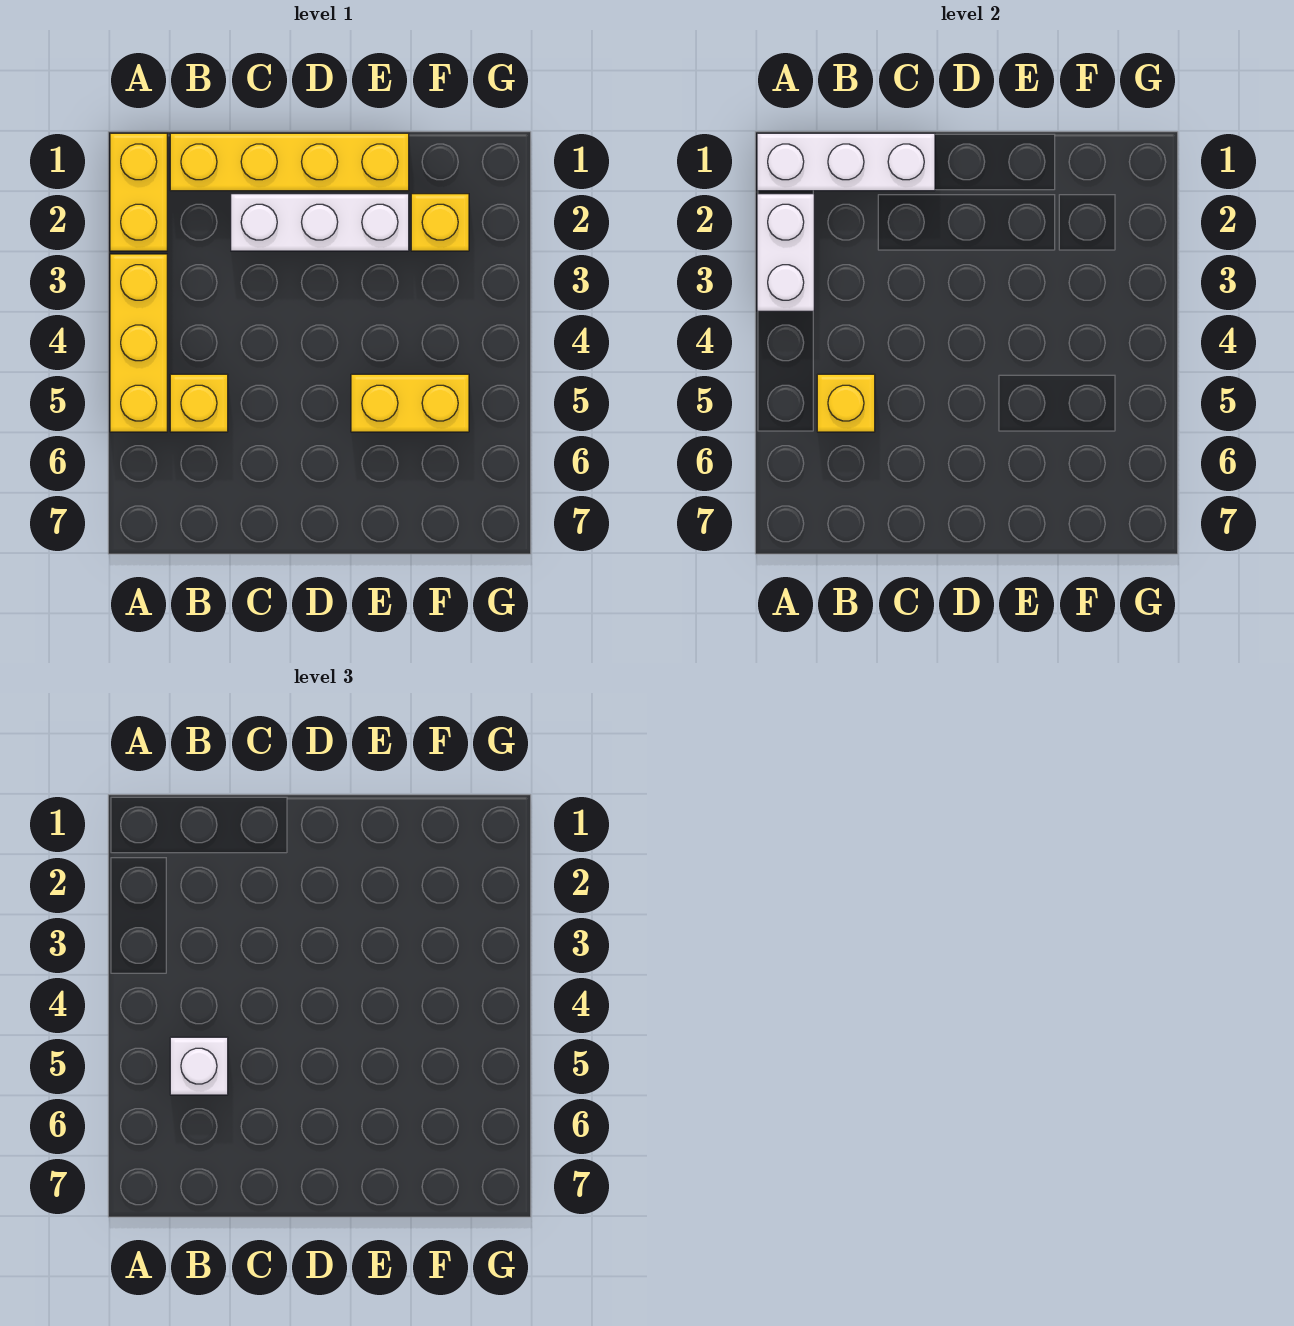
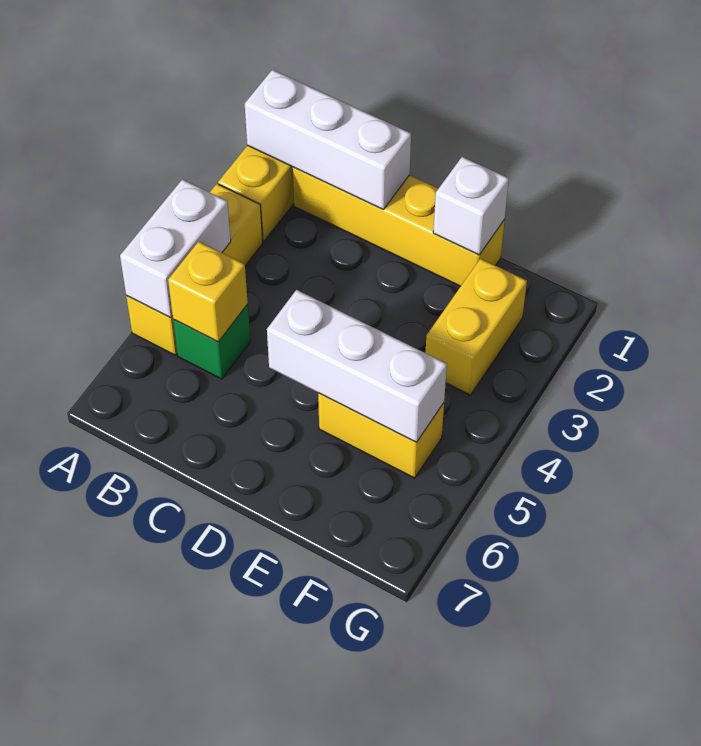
white brick A2:A3 level 2 -> white brick A4:A5 level 2
yellow brick B5 level 1 -> green brick B5 level 1
white brick B5 level 3 -> white brick E1 level 2
white brick C2:E2 level 1 -> white brick D5:F5 level 2
yellow brick F2 level 1 -> yellow brick F2:F3 level 1

